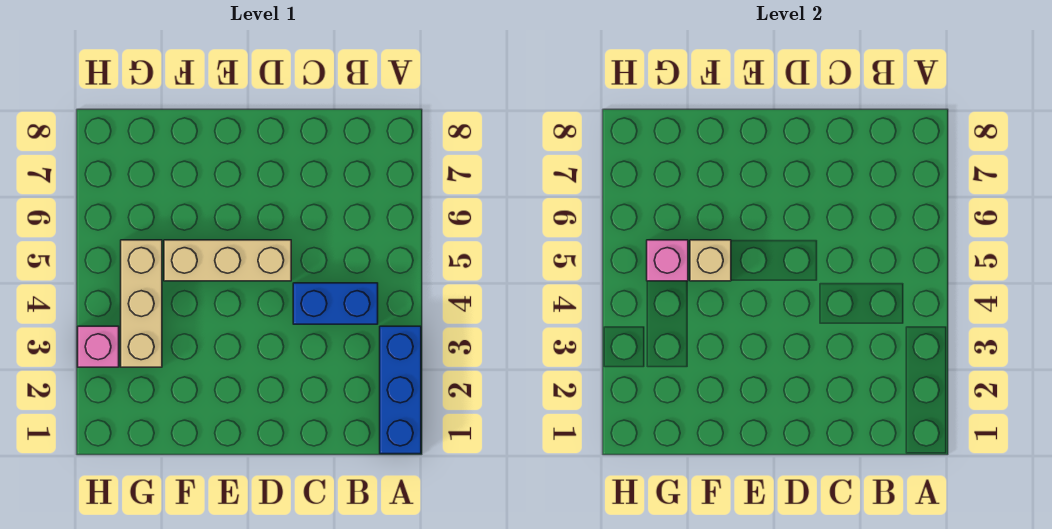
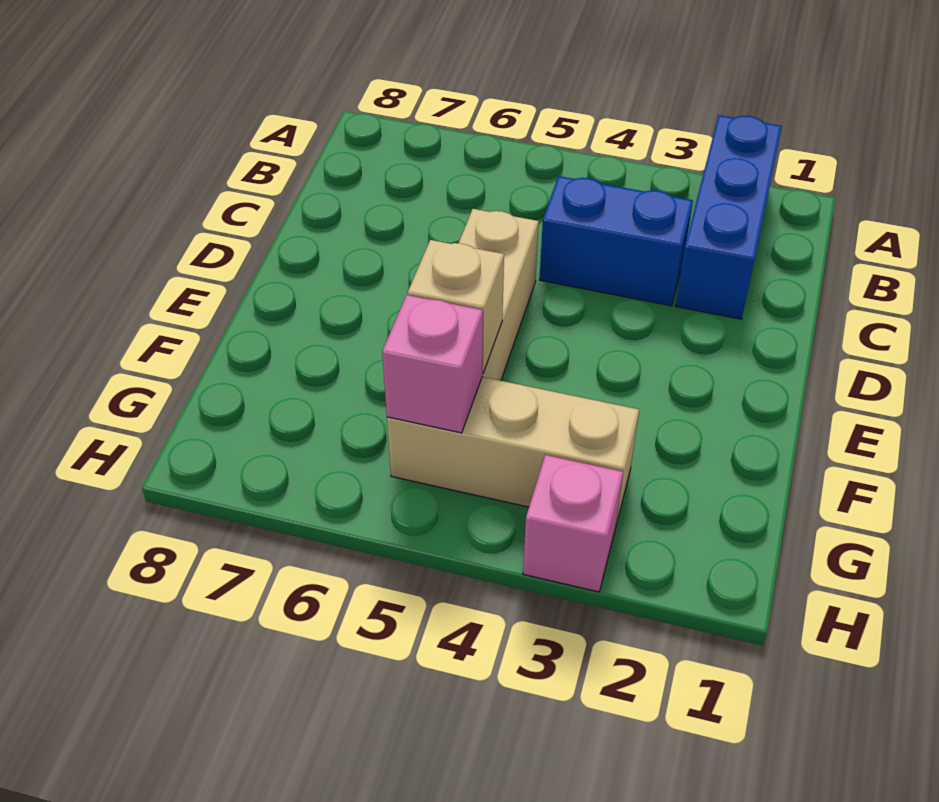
blue brick A1:A3 level 1 -> blue brick A2:C2 level 1
blue brick B4:C4 level 1 -> blue brick C3:C4 level 1

